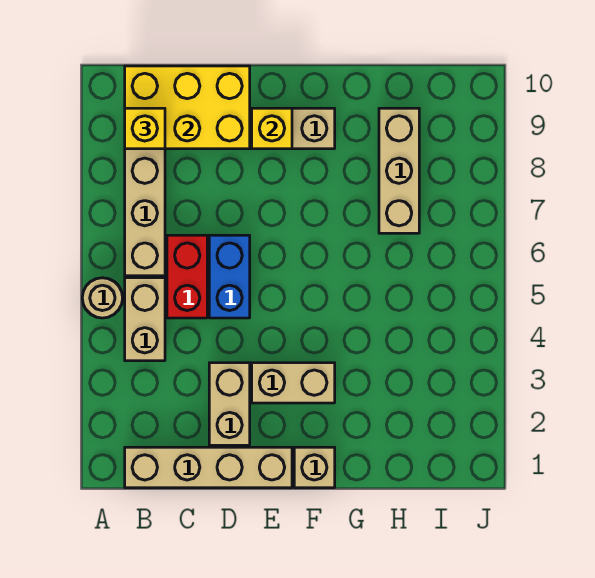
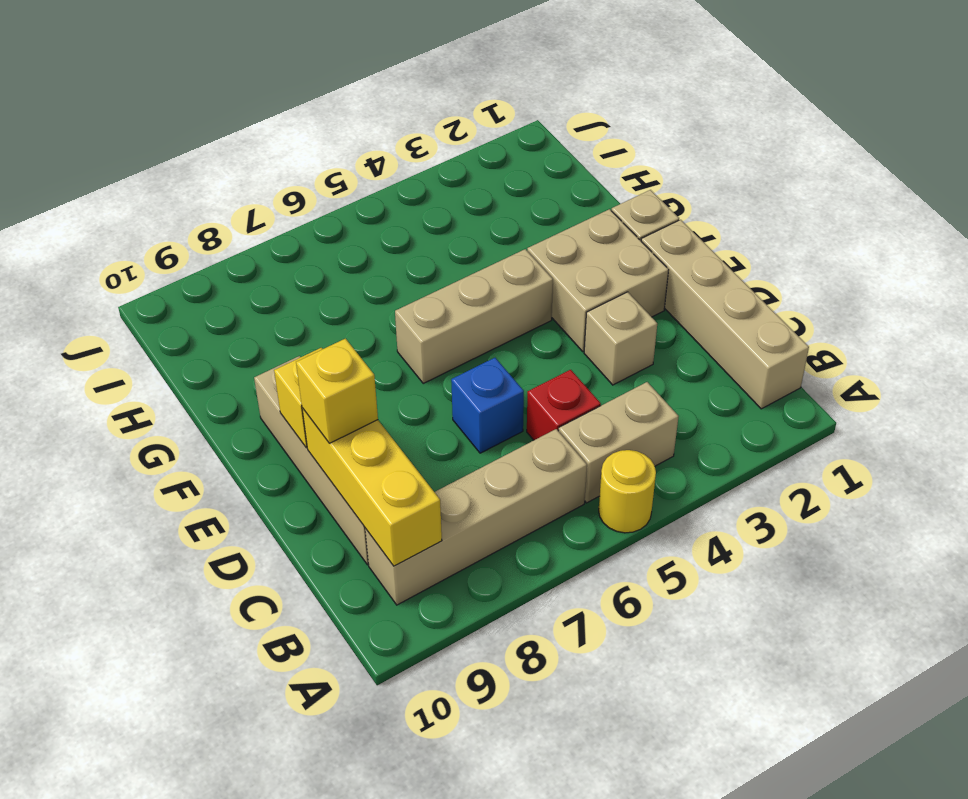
tan round brick A5 level 1 -> yellow round brick A5 level 1
yellow brick B9:D10 level 2 -> yellow brick B9:D9 level 2
yellow brick B9 level 3 -> yellow brick D9 level 3
red brick C5:C6 level 1 -> red brick C5 level 1
tan brick D2:D3 level 1 -> tan brick D3 level 1
blue brick D5:D6 level 1 -> blue brick D6 level 1
tan brick E3:F3 level 1 -> tan brick E2:F3 level 1
tan brick H7:H9 level 1 -> tan brick F4:F6 level 1

